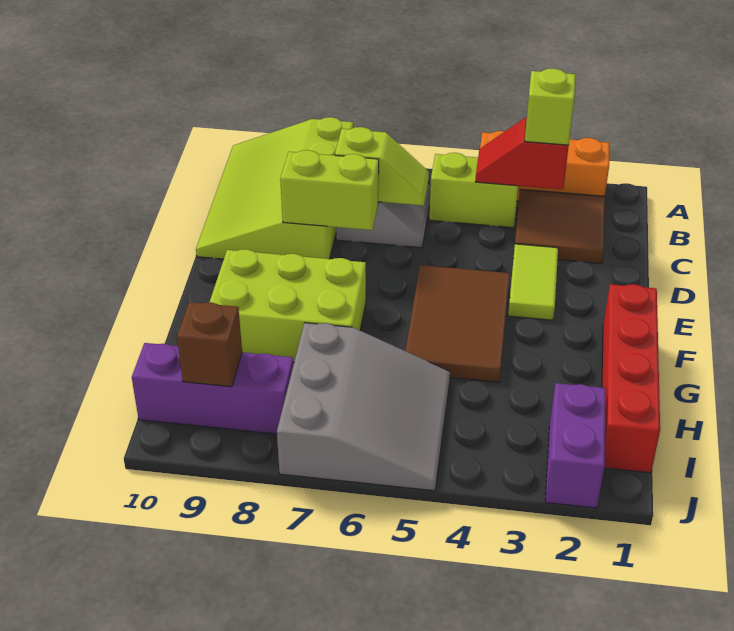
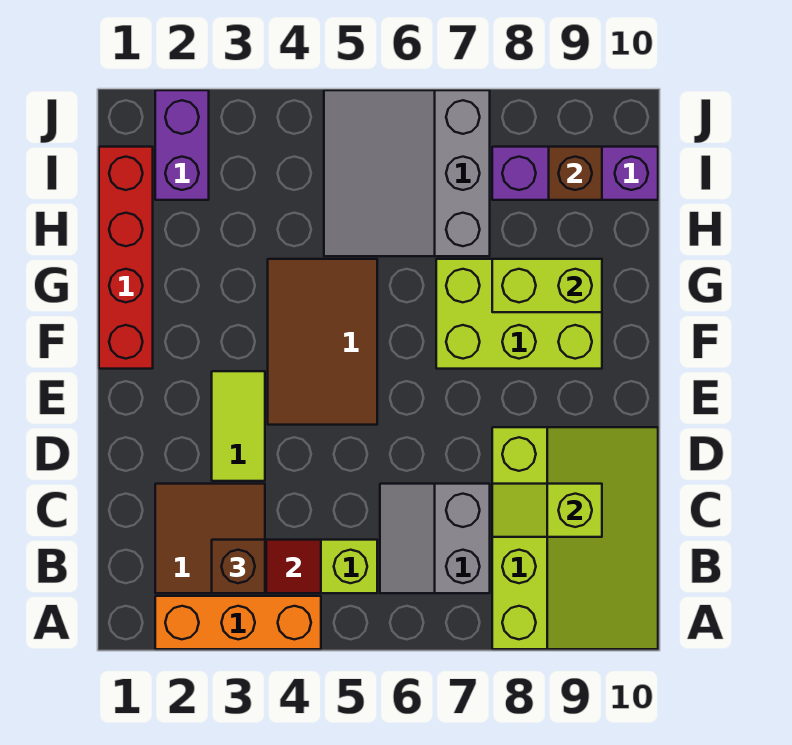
lime brick B3 level 3 -> brown brick B3 level 3
lime slope C6:C7 level 2 top 7 -> lime slope C8:C9 level 2 top 9
lime brick D7:D8 level 2 -> lime brick G8:G9 level 2

